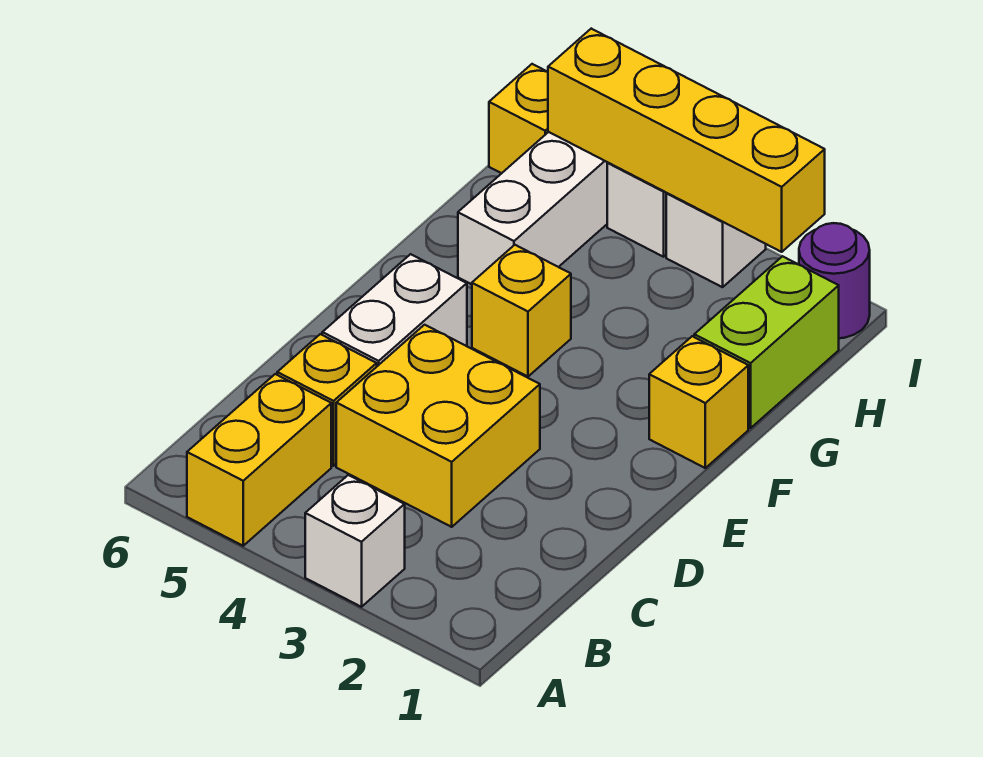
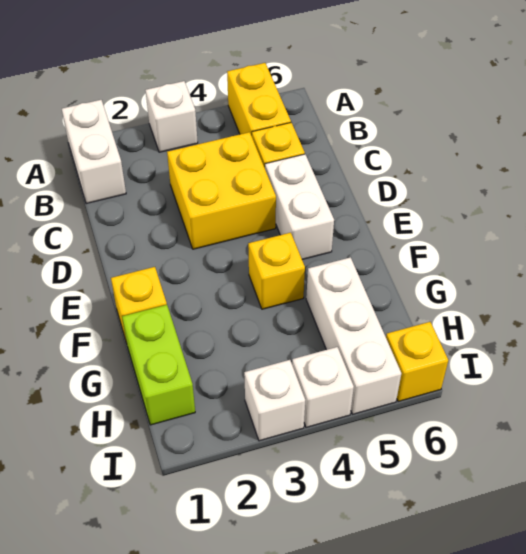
none -> white brick A1:B1 level 1
purple round brick I1 level 1 -> none
yellow brick I2:I5 level 2 -> none

